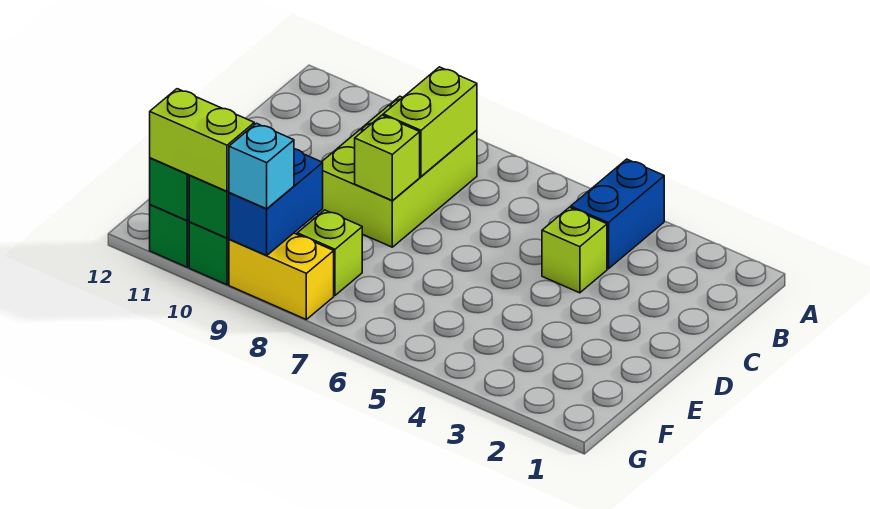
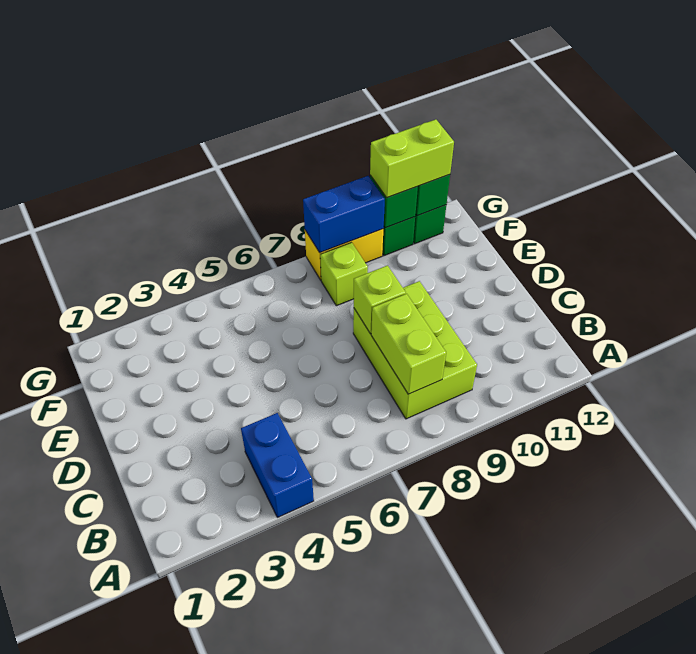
lime brick C4 level 1 -> none
blue brick F9:G9 level 2 -> blue brick G8:G9 level 2
cyan brick G9 level 3 -> none

